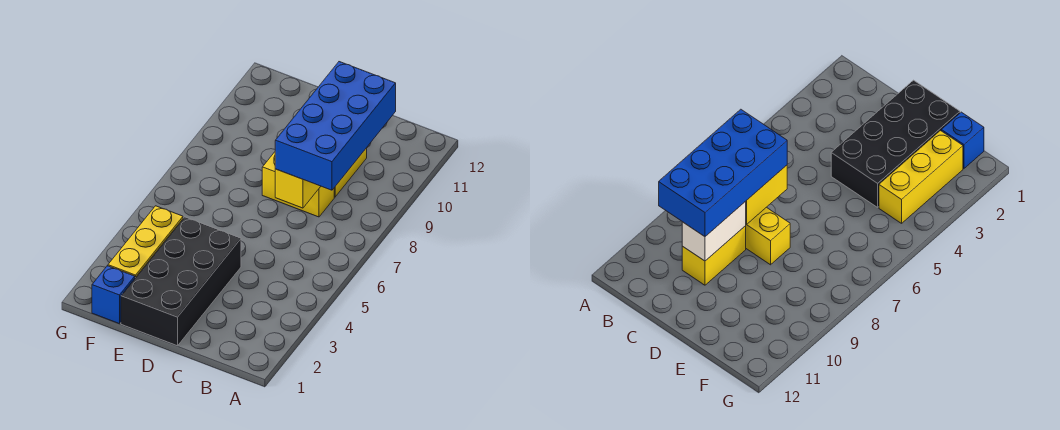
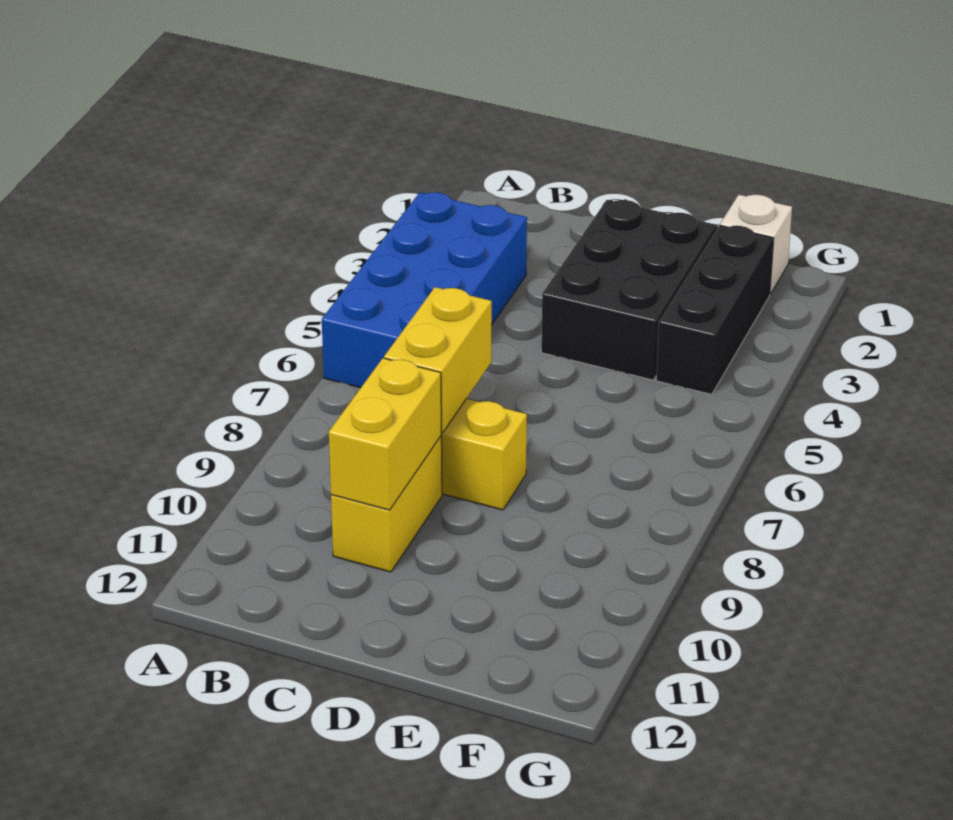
blue brick B7:C10 level 3 -> blue brick A3:B6 level 1
white brick C9:C10 level 2 -> yellow brick C9:C10 level 2
black brick D1:E4 level 1 -> black brick D2:E4 level 1
blue brick F1 level 1 -> white brick F1 level 1
yellow brick F2:F4 level 1 -> black brick F2:F4 level 1

